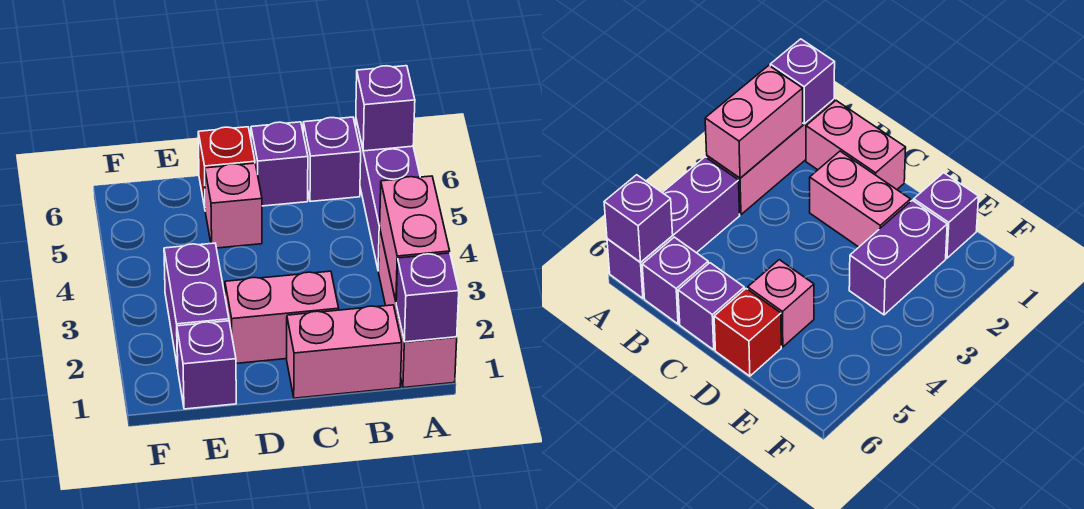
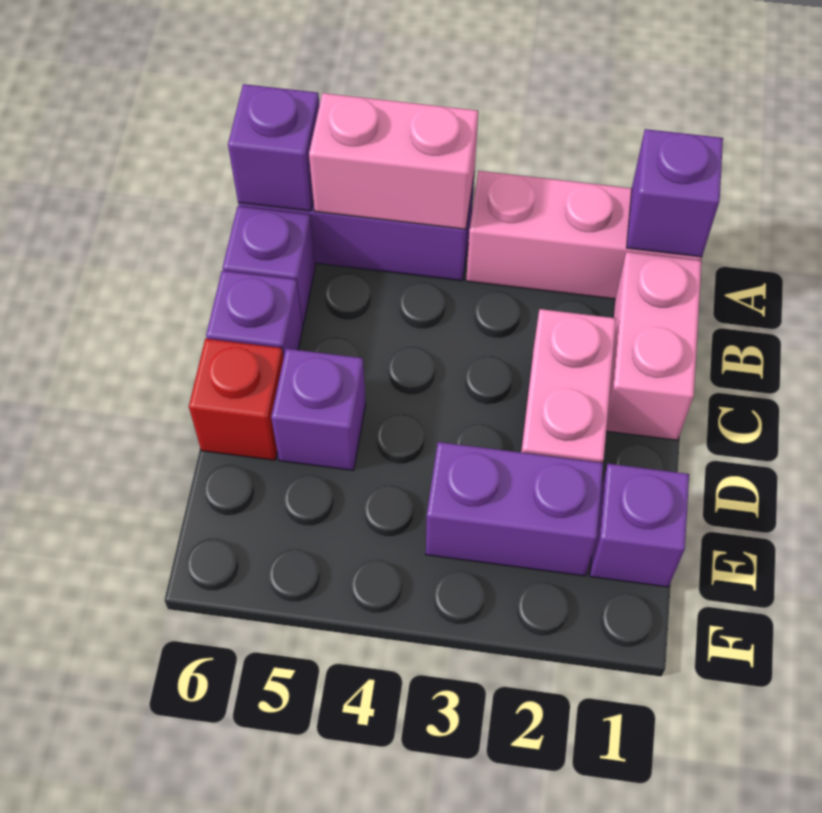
pink brick A2:A3 level 2 -> pink brick A4:A5 level 2
pink brick D5 level 1 -> purple brick D5 level 1

